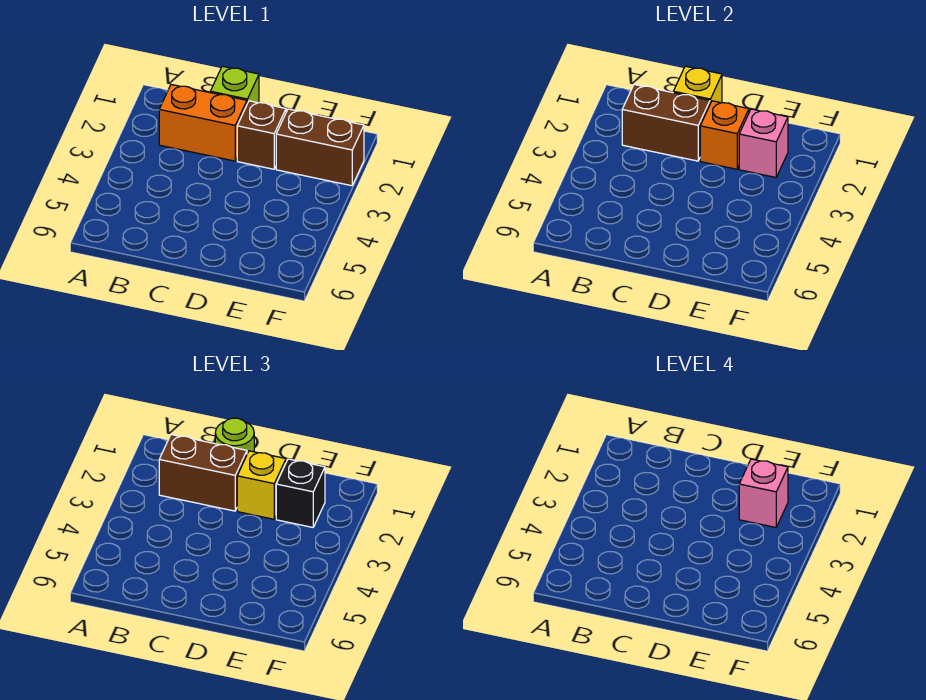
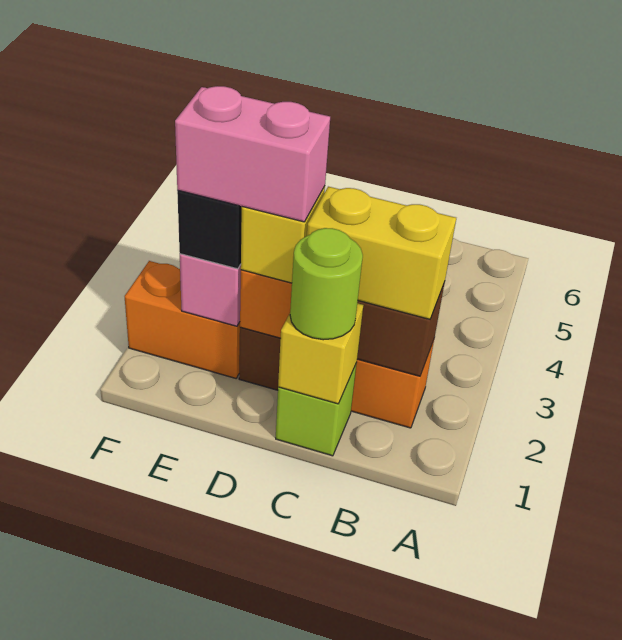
brown brick B2:C2 level 3 -> yellow brick B2:C2 level 3
brown brick E2:F2 level 1 -> orange brick E2:F2 level 1
pink brick E2 level 4 -> pink brick D2:E2 level 4

